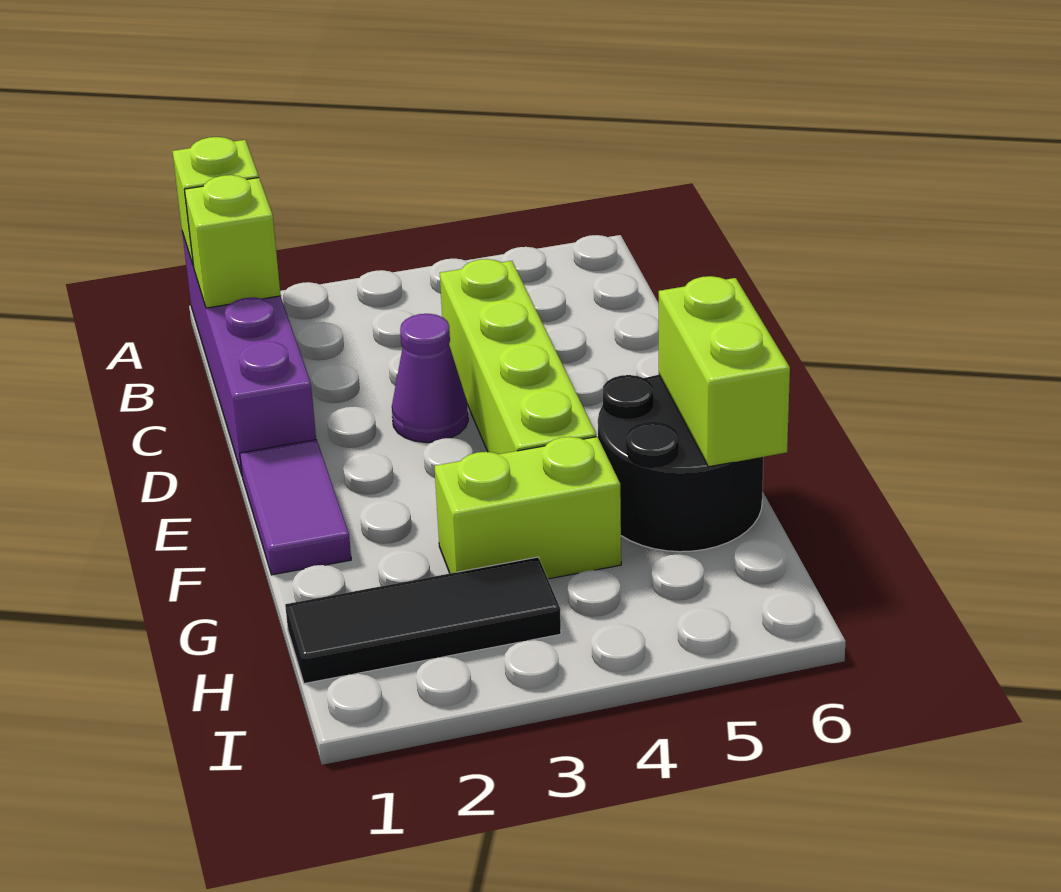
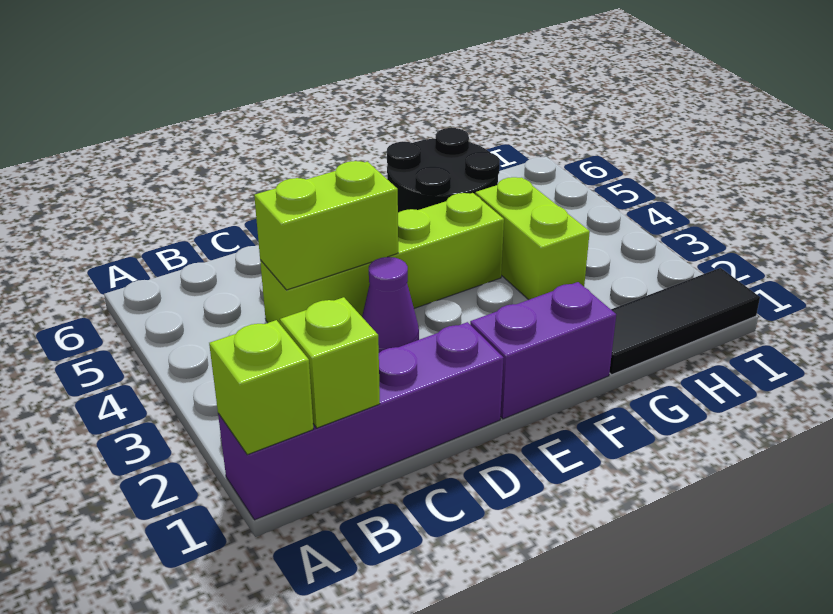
purple tile E1:F1 level 1 -> purple brick E1:F1 level 1
lime brick F6:G6 level 2 -> lime brick C4:D4 level 2
black tile H1:H3 level 1 -> black tile G1:I1 level 1

